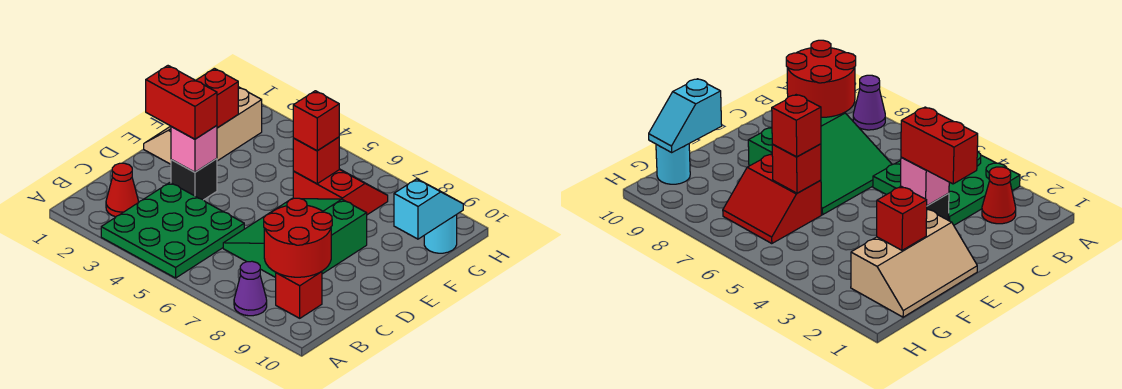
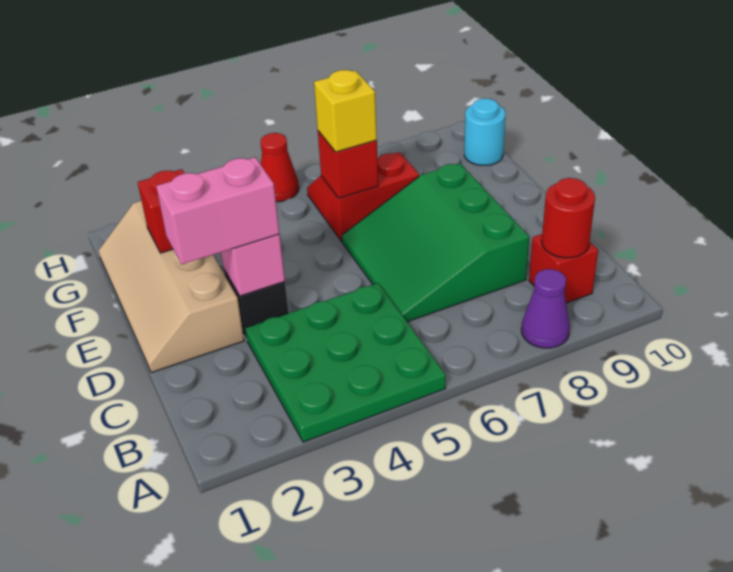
red cone B2 level 1 -> red cone H5 level 1
red round brick B8:C9 level 2 -> red round brick B9 level 2
red brick D2:D3 level 3 -> pink brick D2:D3 level 3
tan slope E1:G2 level 1 top 2 -> tan slope D1:G2 level 1 top 2
red brick F6 level 3 -> yellow brick F6 level 3
cyan slope F10:G10 level 2 top F -> none

